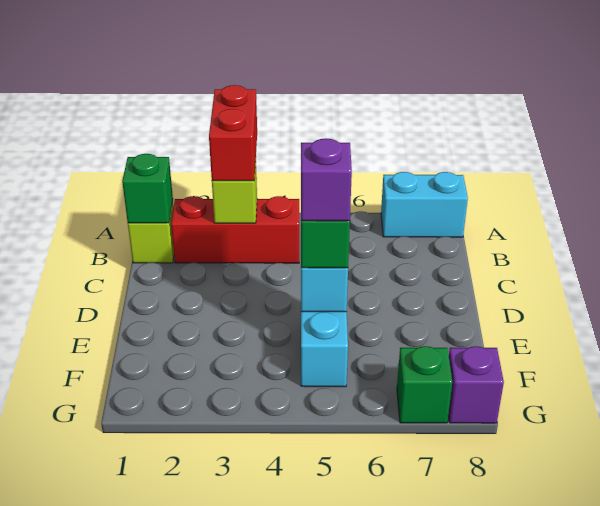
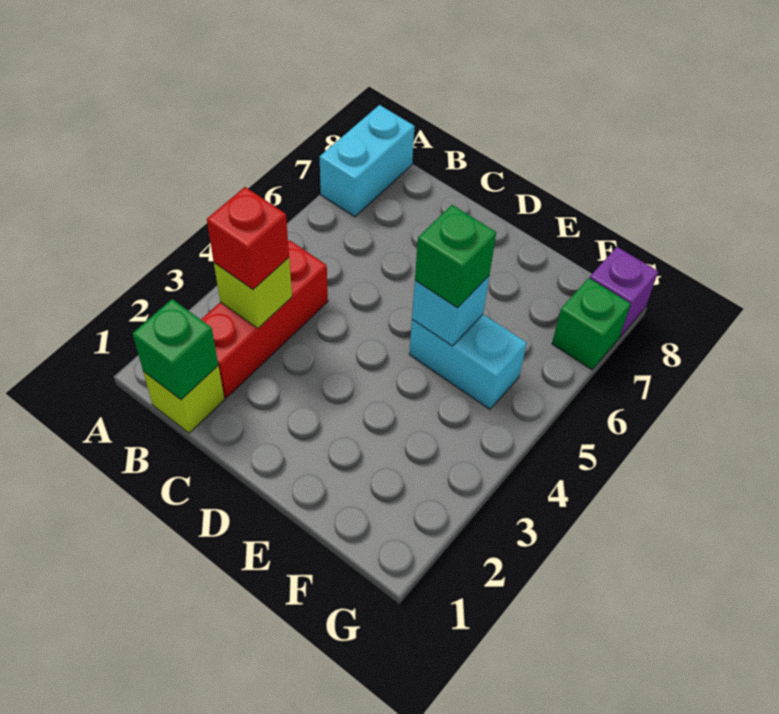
red brick A3:B3 level 3 -> red brick B3 level 3
purple brick E5 level 4 -> none

